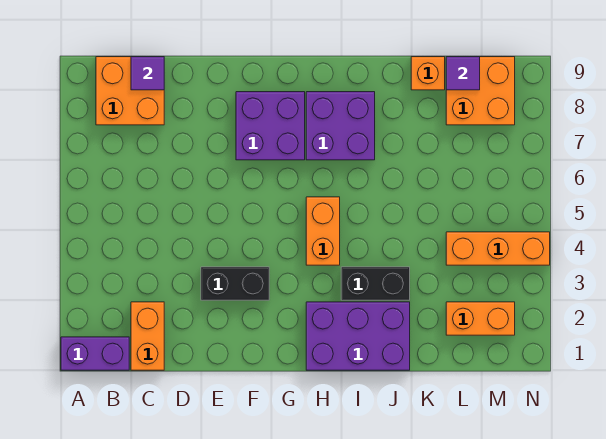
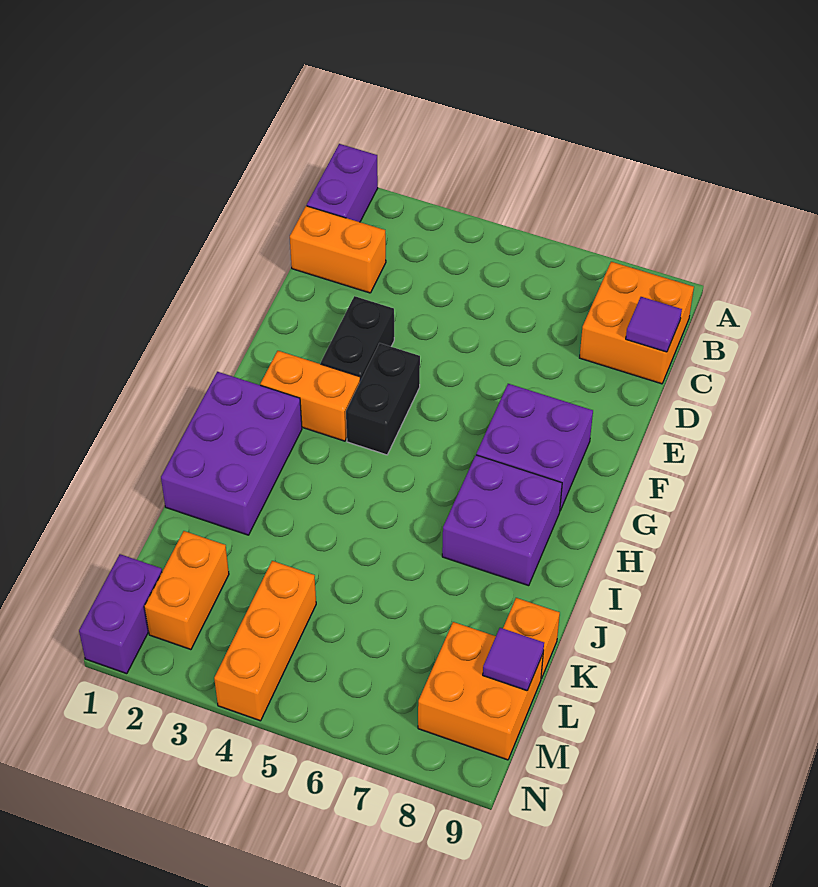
orange brick H4:H5 level 1 -> orange brick G2:G3 level 1
black brick I3:J3 level 1 -> black brick F4:G4 level 1
none -> purple brick M1:N1 level 1

